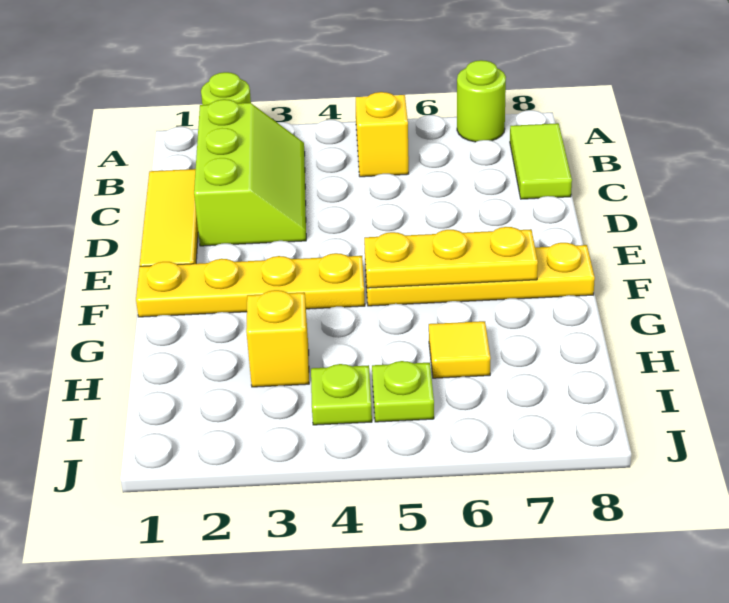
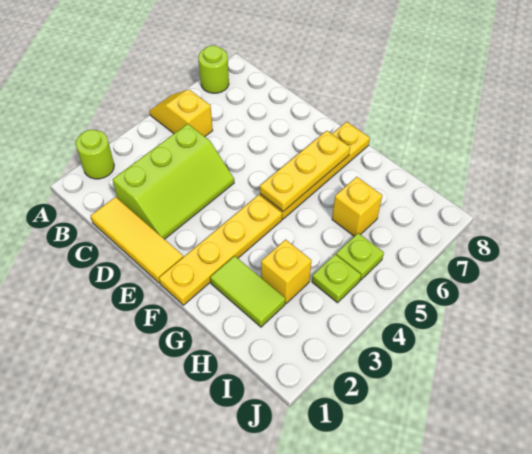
lime slope B2:D3 level 1 top 2 -> lime slope C2:D4 level 1 top C
lime tile B8:C8 level 1 -> lime tile G2:H2 level 1
yellow tile H6 level 1 -> yellow brick H6 level 1

